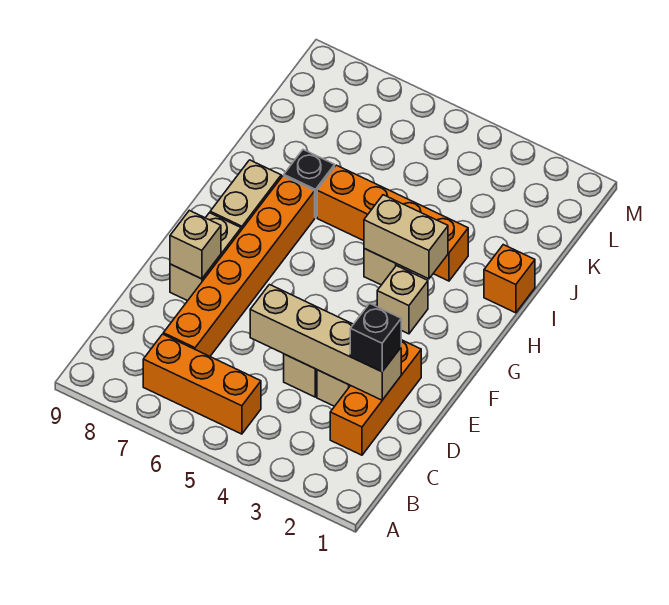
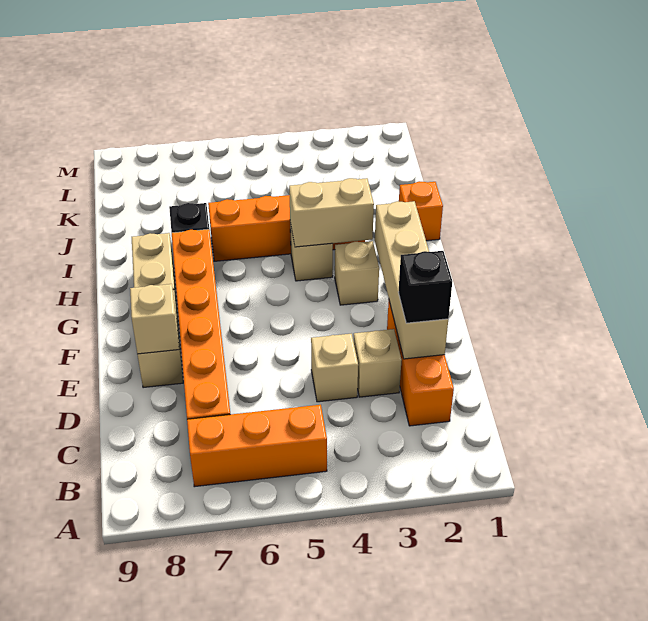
tan brick D2:D5 level 2 -> tan brick D2:G2 level 2

